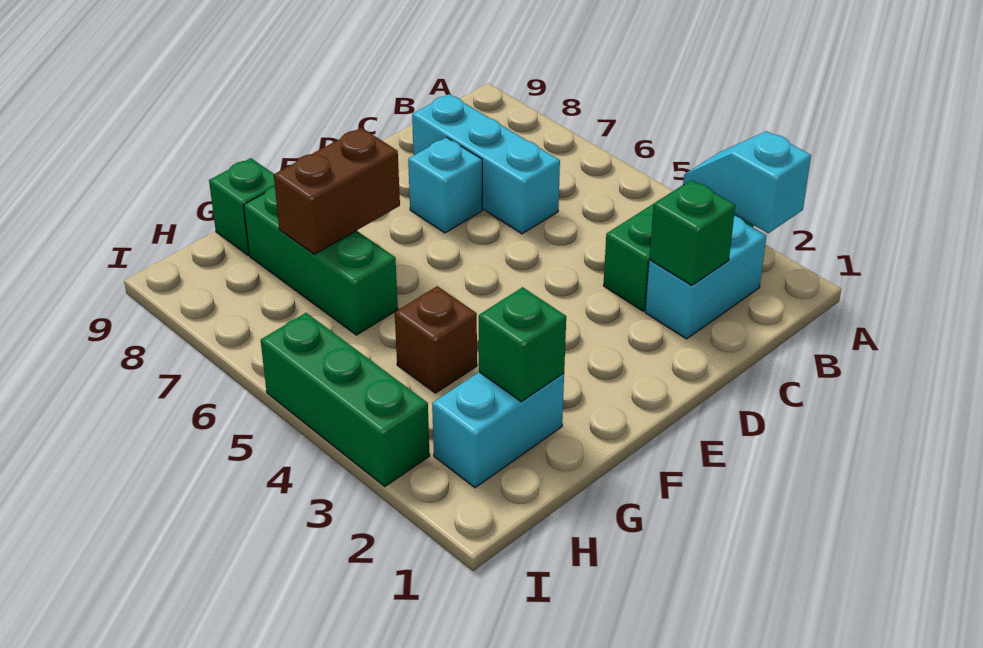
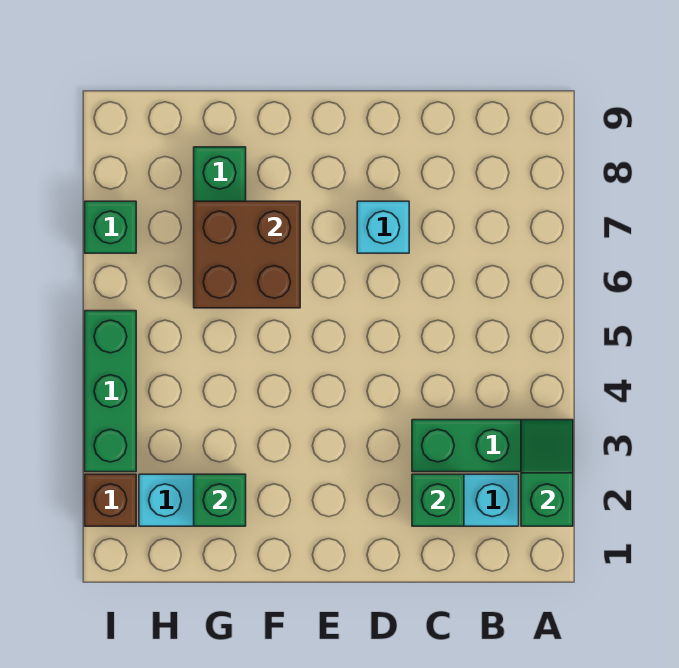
cyan slope A2:A3 level 2 top 2 -> green slope A2:A3 level 2 top 2
cyan brick C6:C8 level 1 -> none
brown brick F7:G7 level 2 -> brown brick F6:G7 level 2
brown brick G4 level 1 -> brown brick I2 level 1
green brick G9 level 1 -> green brick I7 level 1

